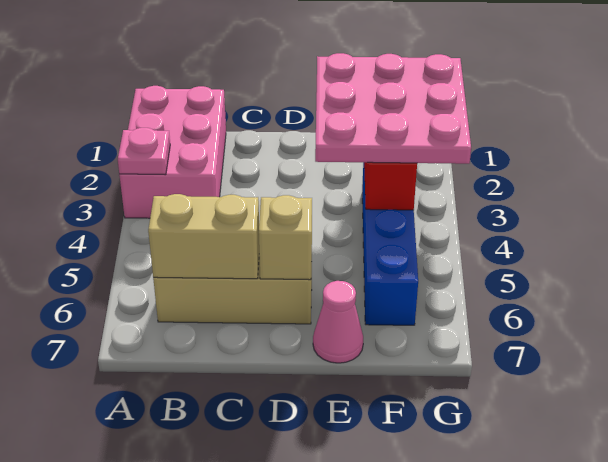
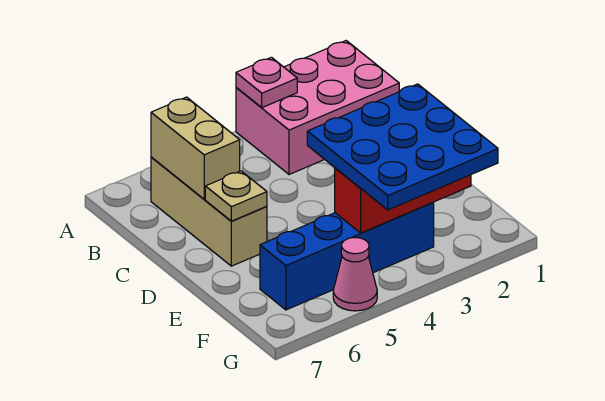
tan brick D6 level 2 -> tan plate D6 level 2
pink plate E2:G4 level 3 -> blue plate E2:G4 level 3
pink cone E7 level 1 -> pink cone G5 level 1

